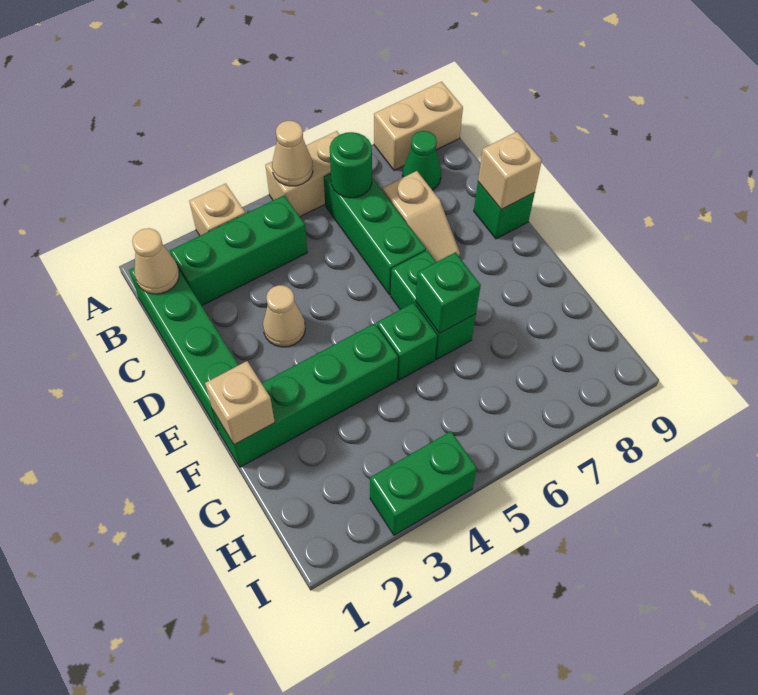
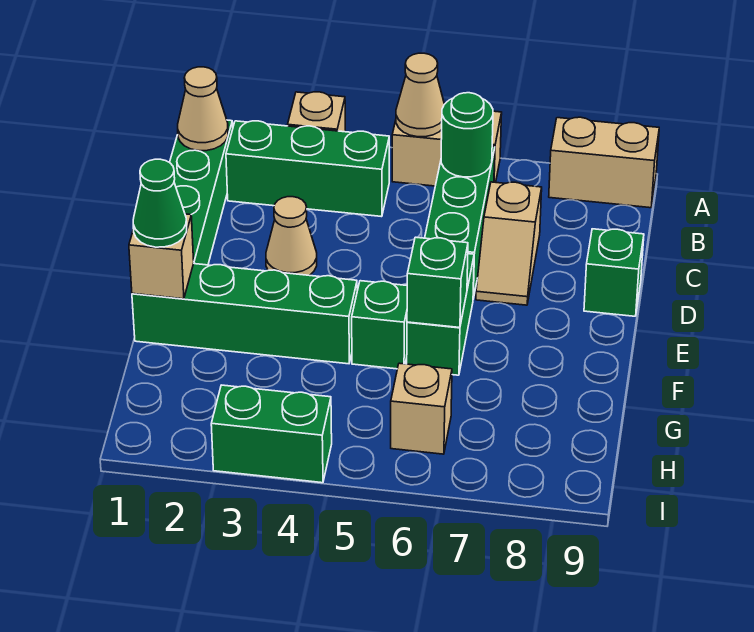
green cone B8 level 1 -> green cone F1 level 3
tan brick D9 level 2 -> tan brick H6 level 1

